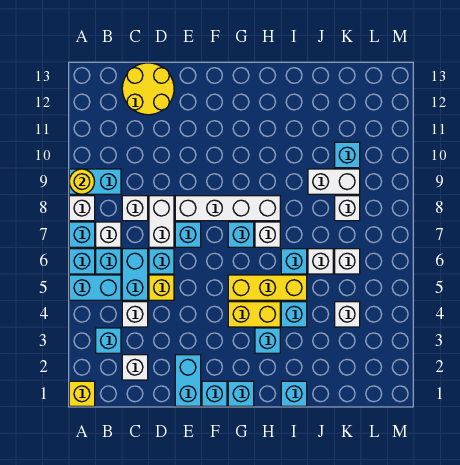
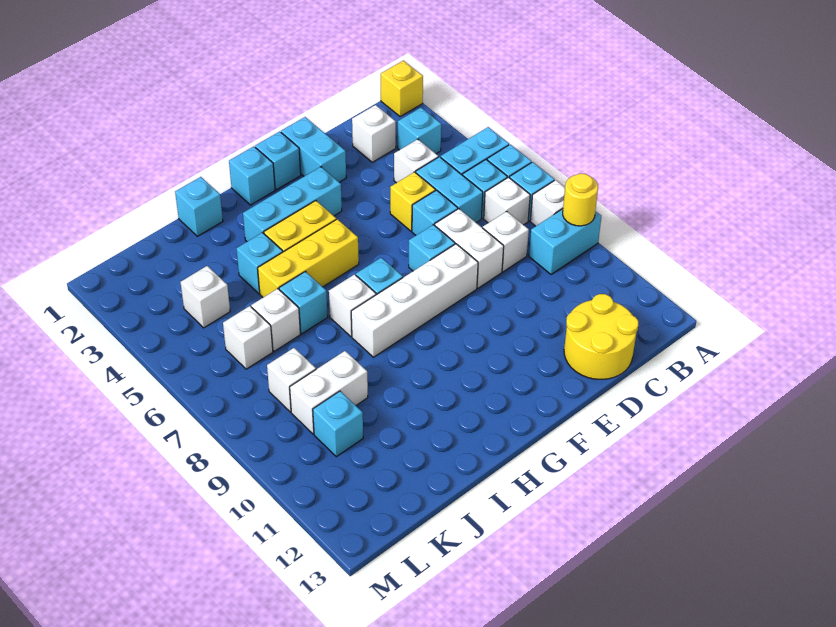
cyan brick H3 level 1 -> cyan brick F3:H3 level 1

